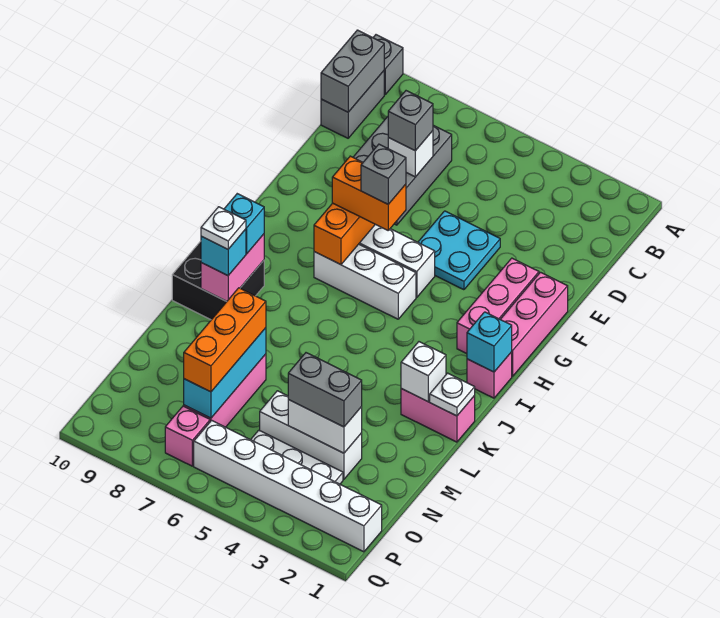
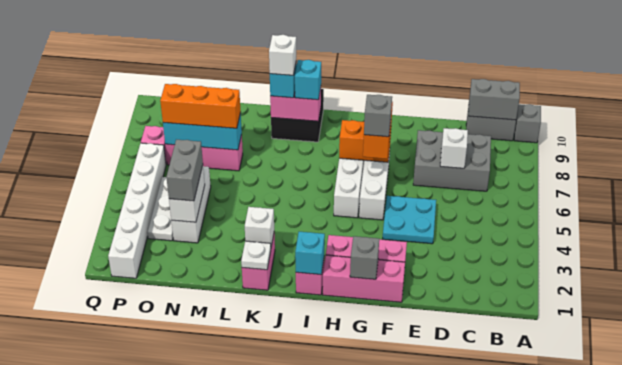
grey brick D7 level 3 -> grey brick G1 level 2
white plate K9 level 4 -> white brick K9 level 4

